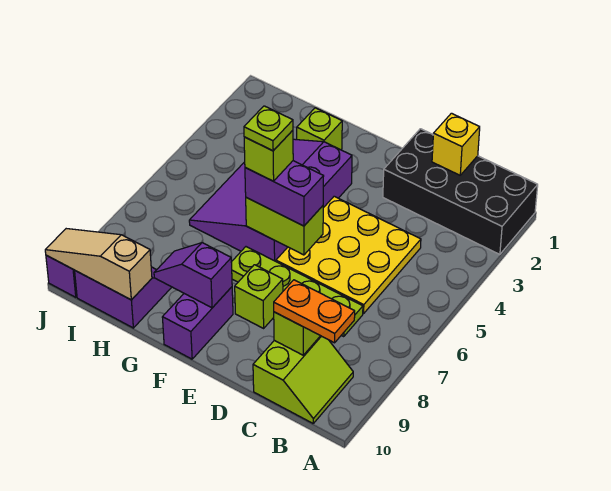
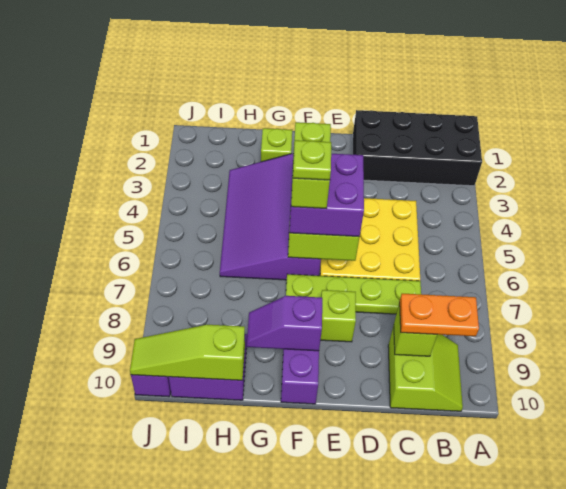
yellow brick C1 level 2 -> none
purple brick E6:F6 level 3 -> purple brick E5:F6 level 3
lime brick F6 level 4 -> lime brick F5:F6 level 4
tan slope H10:J10 level 2 top H -> lime slope H10:J10 level 2 top H

